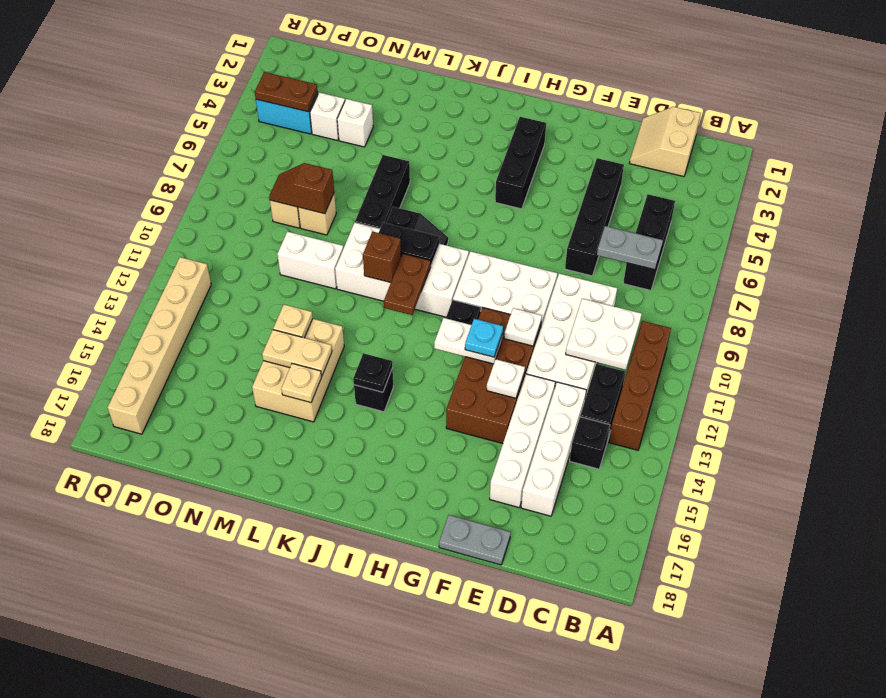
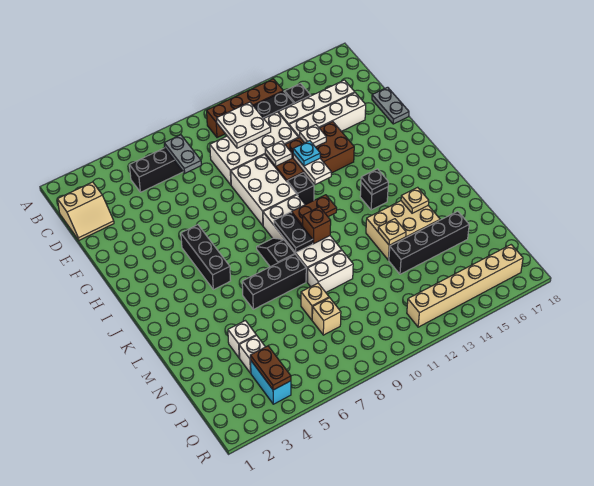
black brick E4:E7 level 1 -> black brick N13:N16 level 1
black brick H3:H5 level 1 -> black brick H5:J5 level 1
tan plate L14:M14 level 2 -> none
white brick M10:N10 level 1 -> white brick M9:M10 level 1
brown slope N8:O8 level 2 top N -> none

